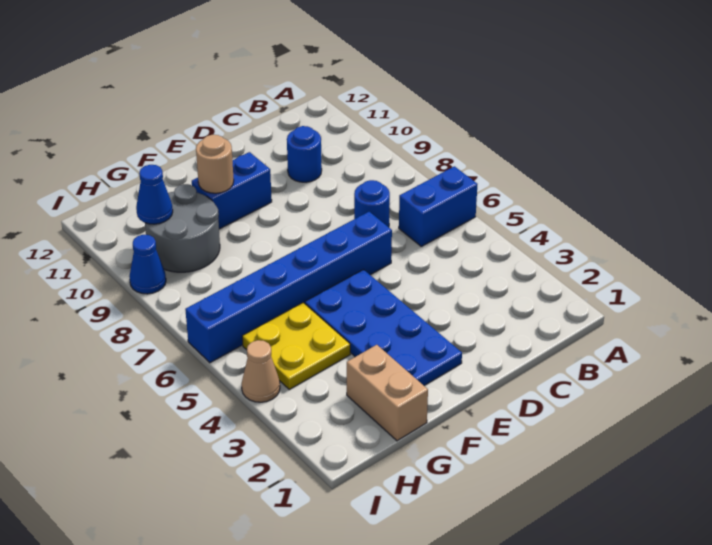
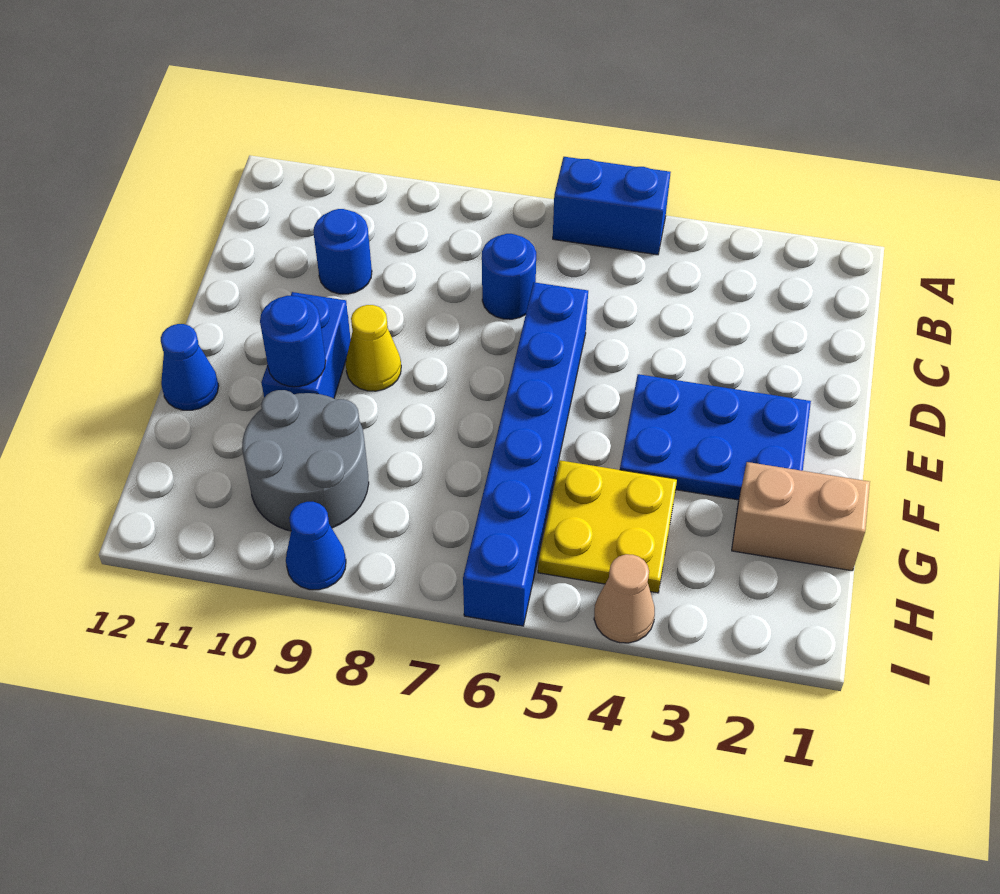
blue brick A6:B6 level 1 -> blue brick A5:A6 level 1
blue plate E2:F5 level 1 -> blue plate E2:F4 level 1
none -> yellow cone E9 level 1
tan round brick F10 level 2 -> blue round brick F10 level 2
blue cone H10 level 2 -> blue cone F12 level 1

